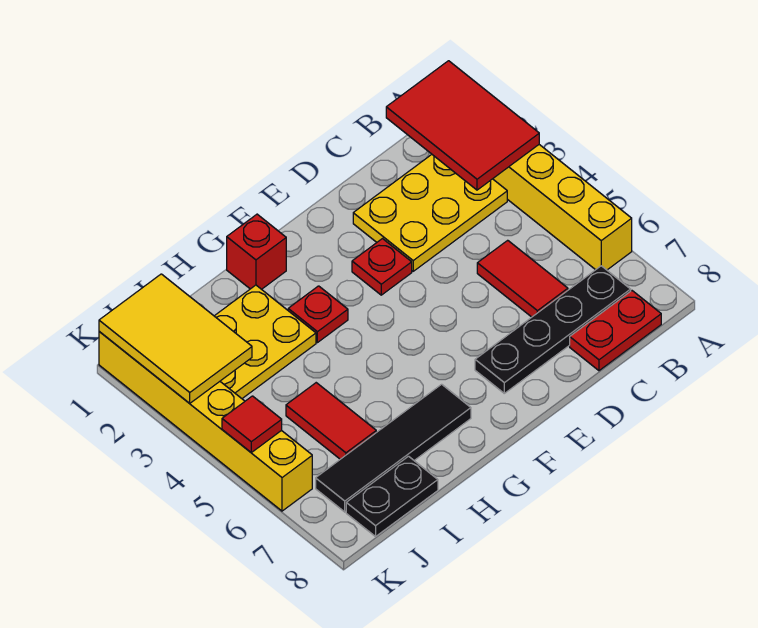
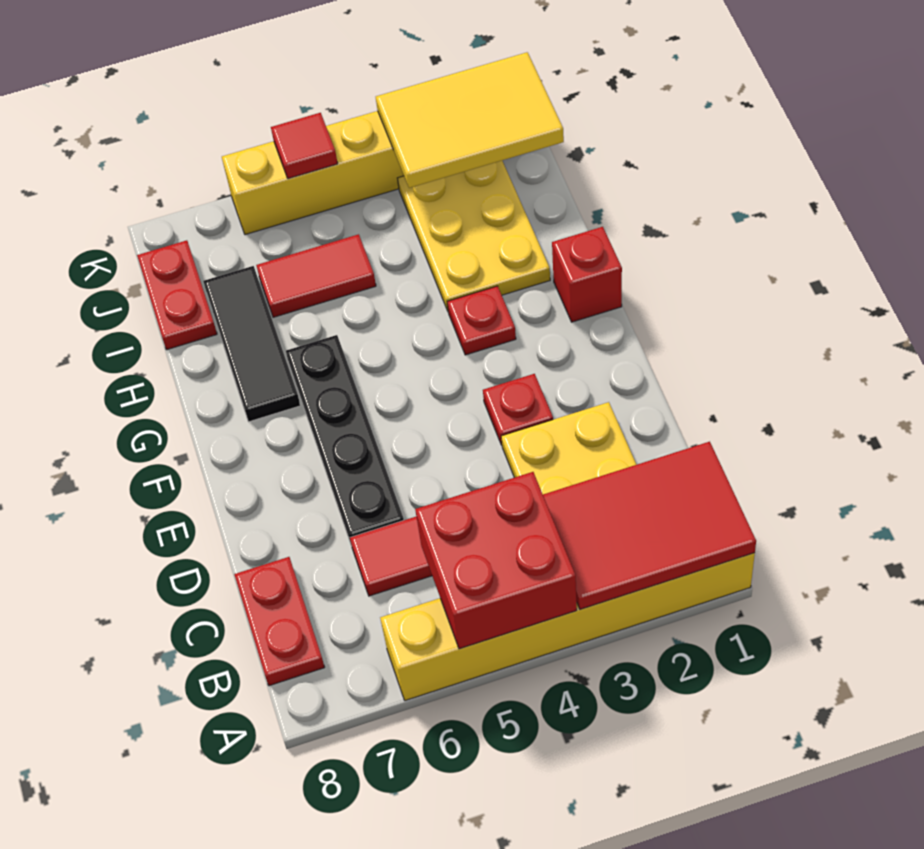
none -> red brick A4:B5 level 2
black plate B7:E7 level 1 -> black plate D6:G6 level 1
black tile G7:J7 level 1 -> black tile G7:I7 level 1
black plate I8:J8 level 1 -> red plate I8:J8 level 1

